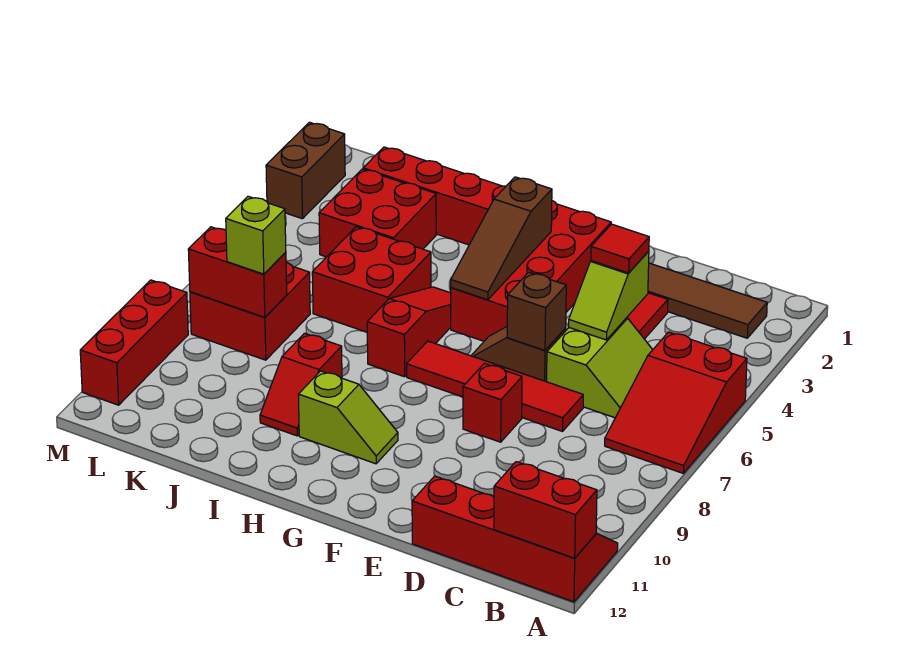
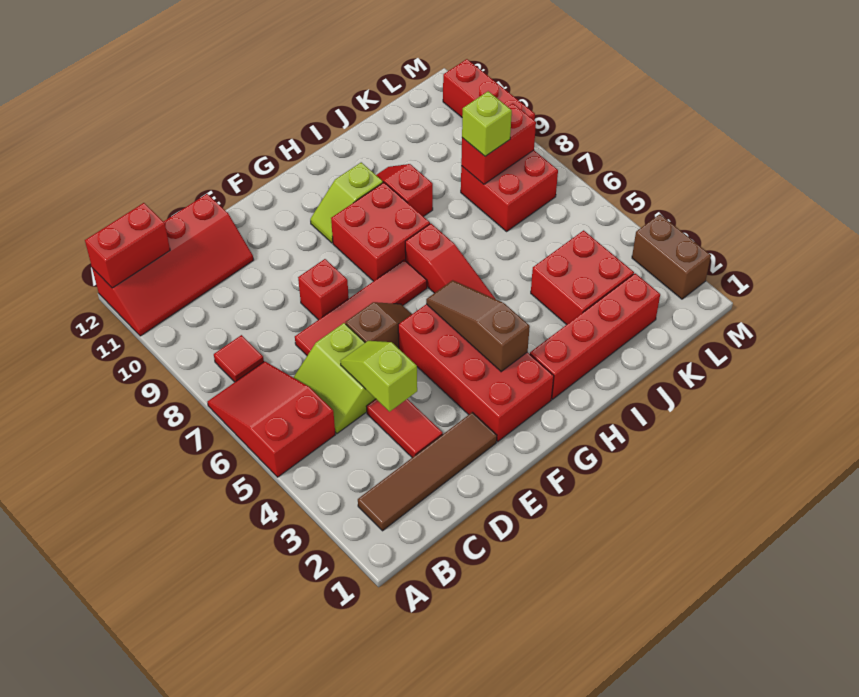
red tile D4 level 3 -> red tile B8 level 1
brown brick E6 level 2 -> none
red brick I5:J6 level 1 -> red brick G8:H9 level 1

